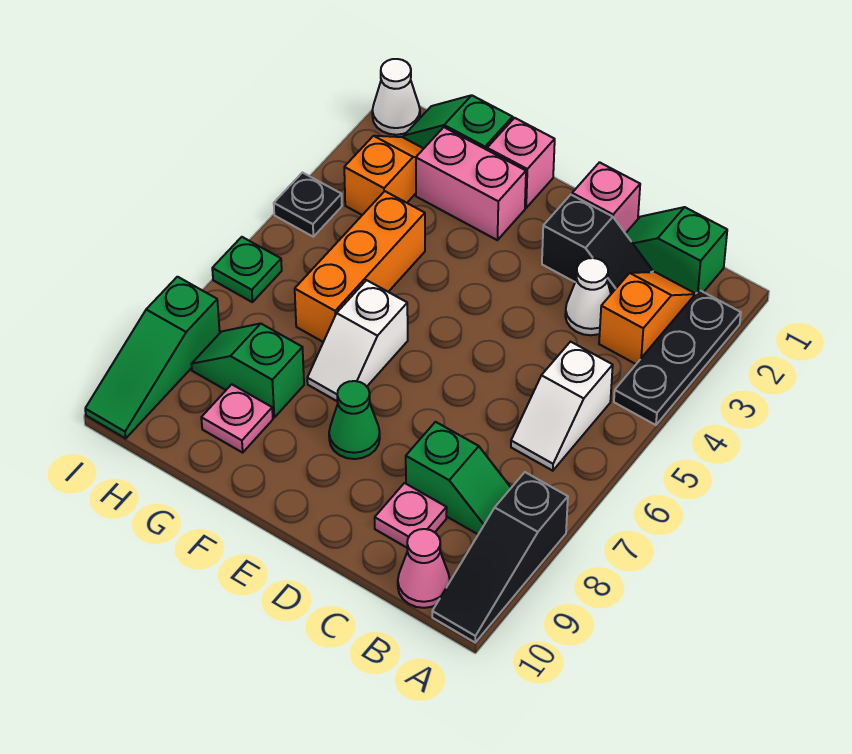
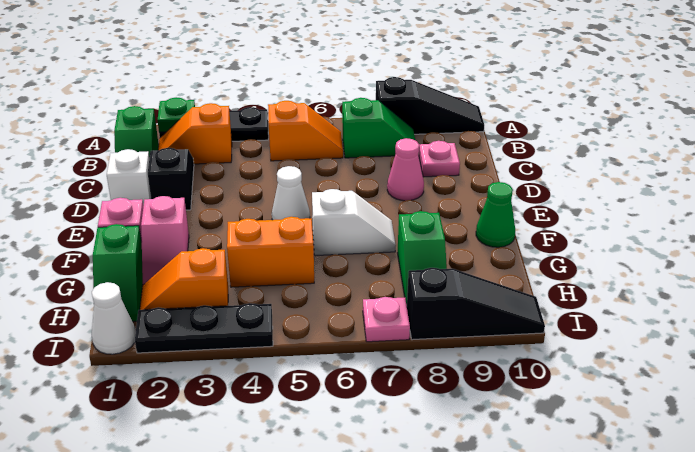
white slope B5:B6 level 1 top 5 -> orange slope B5:B6 level 1 top 5
green slope B8:C8 level 1 top C -> green slope B7:B8 level 1 top 7
pink cone B10 level 1 -> pink cone D8 level 1
white cone C3 level 1 -> white cone E5 level 1
pink brick D1 level 1 -> white brick D1 level 1
green cone E8 level 1 -> green cone F10 level 1
pink brick F2:G2 level 1 -> pink slope F2:G2 level 1 top F
orange brick G4:G6 level 1 -> orange brick G4:G5 level 1
pink plate G9 level 1 -> pink plate I7 level 1
black plate I4 level 1 -> black plate I2:I4 level 1
green plate I6 level 1 -> green plate A2 level 2
green slope I8:I10 level 1 top 8 -> black slope I8:I10 level 1 top 8

